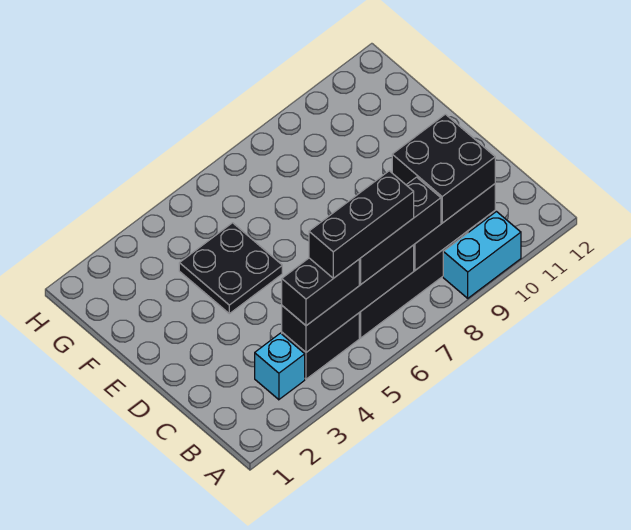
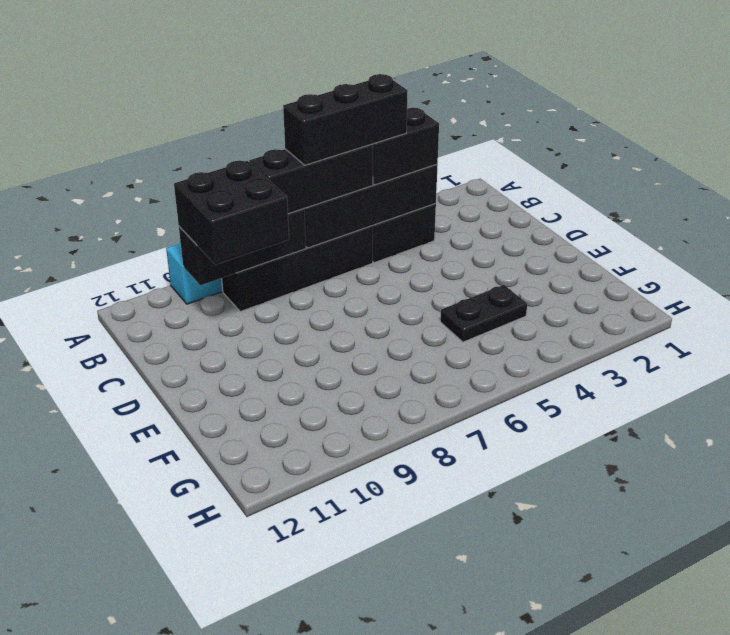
cyan brick B3 level 1 -> none
black plate E4:F5 level 1 -> black plate F4:F5 level 1

